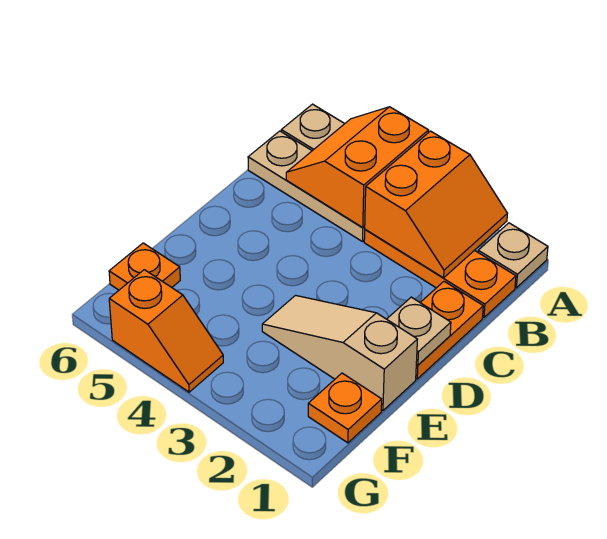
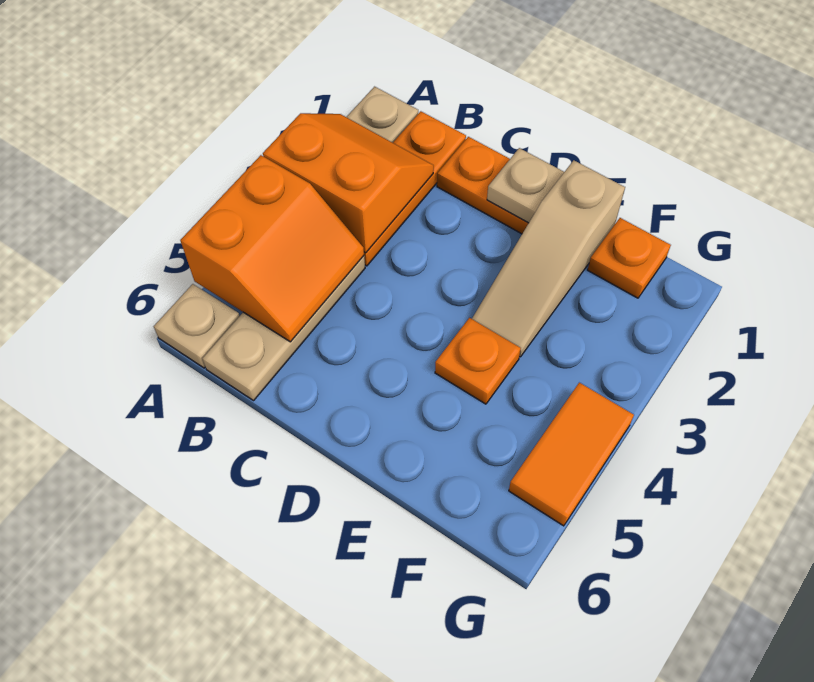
orange slope A4:B5 level 2 top 4 -> orange slope A4:B5 level 2 top A
orange plate F6 level 1 -> orange plate E4 level 1
orange slope G4:G5 level 1 top 5 -> orange tile G4:G5 level 1

